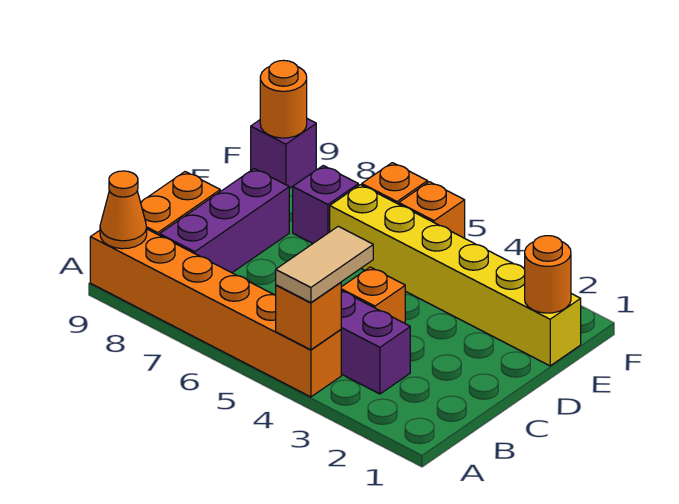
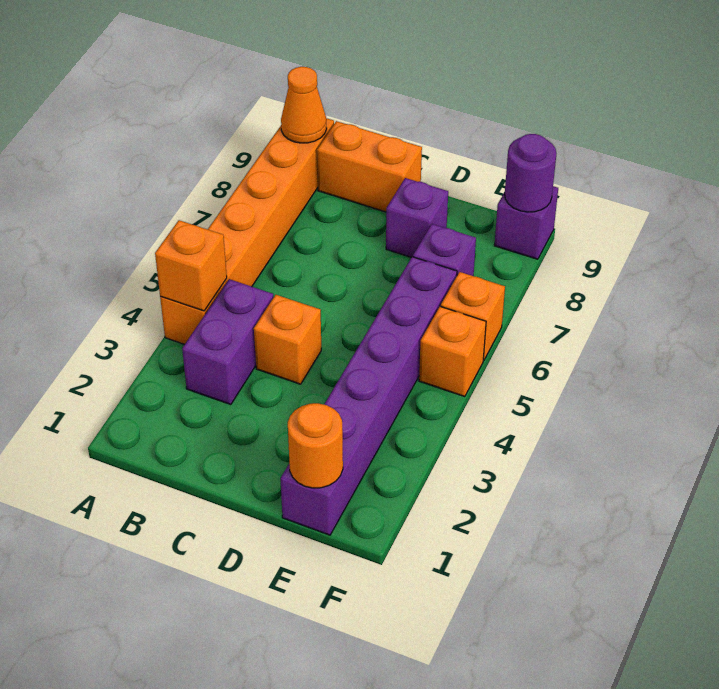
tan tile A4:B4 level 3 -> none
purple brick B8:D8 level 1 -> purple brick D8 level 1
yellow brick E1:E6 level 1 -> purple brick E1:E6 level 1
orange round brick F9 level 2 -> purple round brick F9 level 2

